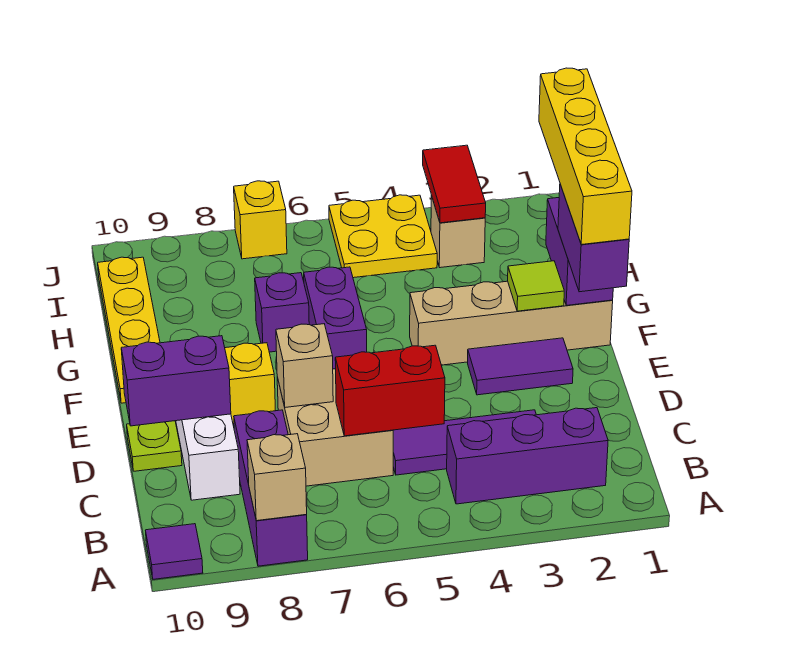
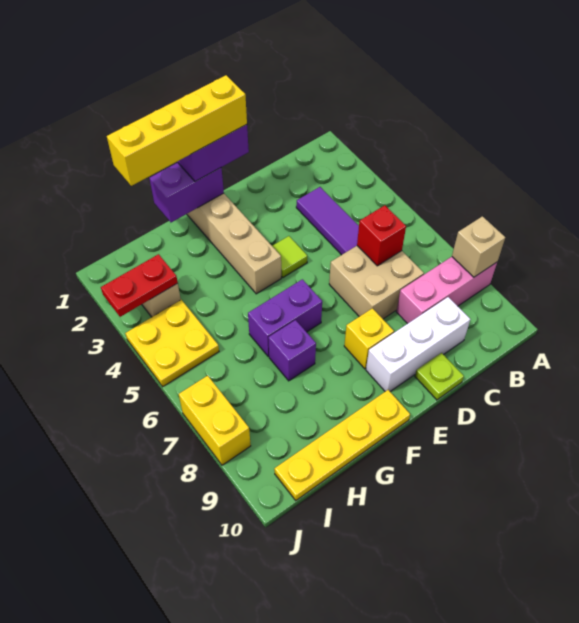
purple brick A8:C8 level 1 -> pink brick A8:C8 level 1
purple tile A10 level 1 -> none
purple brick B2:B4 level 1 -> none
red brick C5:C6 level 2 -> red brick C6 level 2
tan brick D7 level 2 -> none
purple brick D9:D10 level 2 -> none
purple tile E2:E3 level 1 -> none
lime tile F2 level 2 -> lime tile E4 level 1
red tile I3:J3 level 2 -> red plate I3:J3 level 2
yellow brick J7 level 1 -> yellow brick J7:J8 level 1

